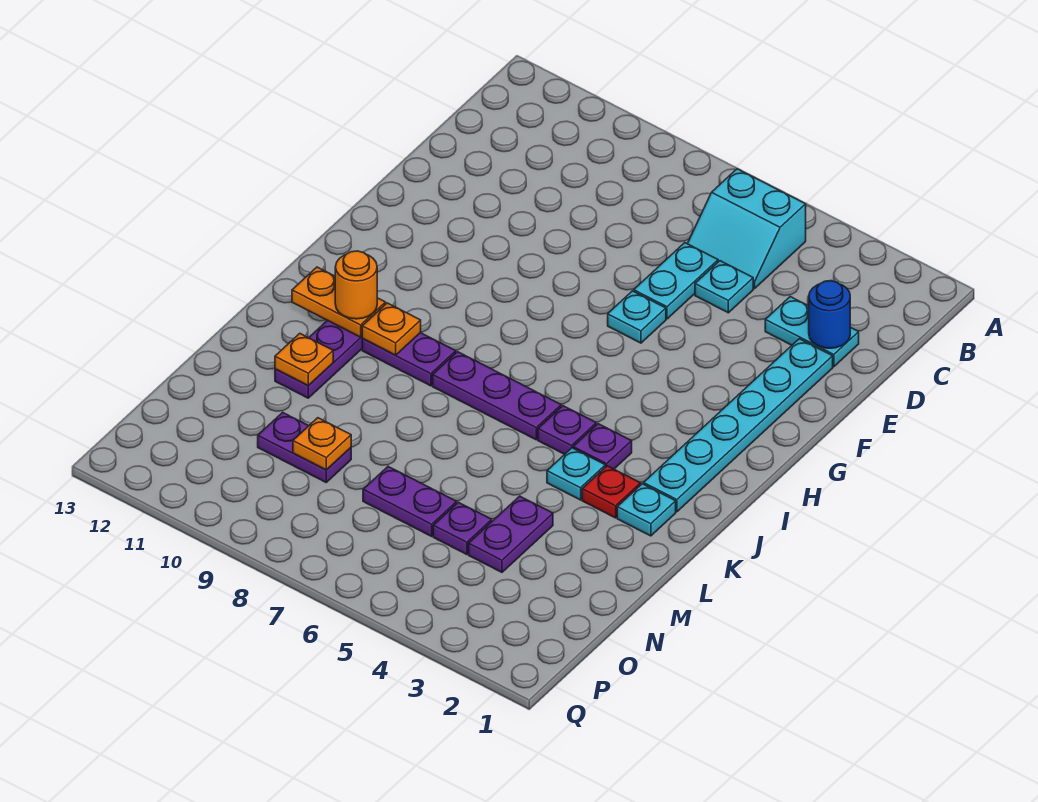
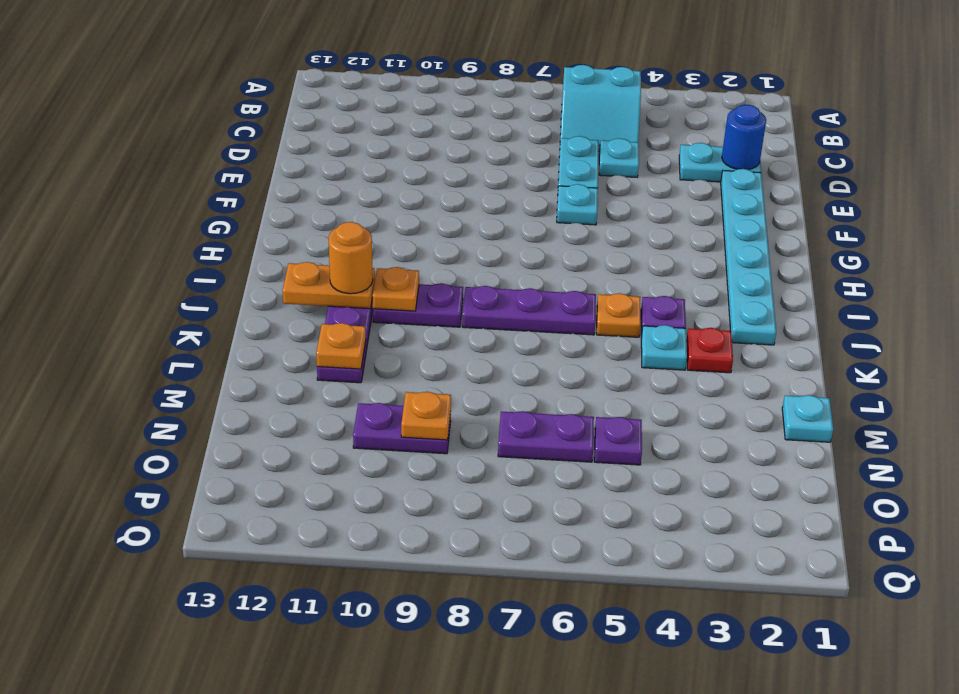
purple plate J5 level 1 -> orange plate J5 level 1
cyan plate K2 level 1 -> cyan plate M1 level 1
purple plate M4:N4 level 1 -> none

